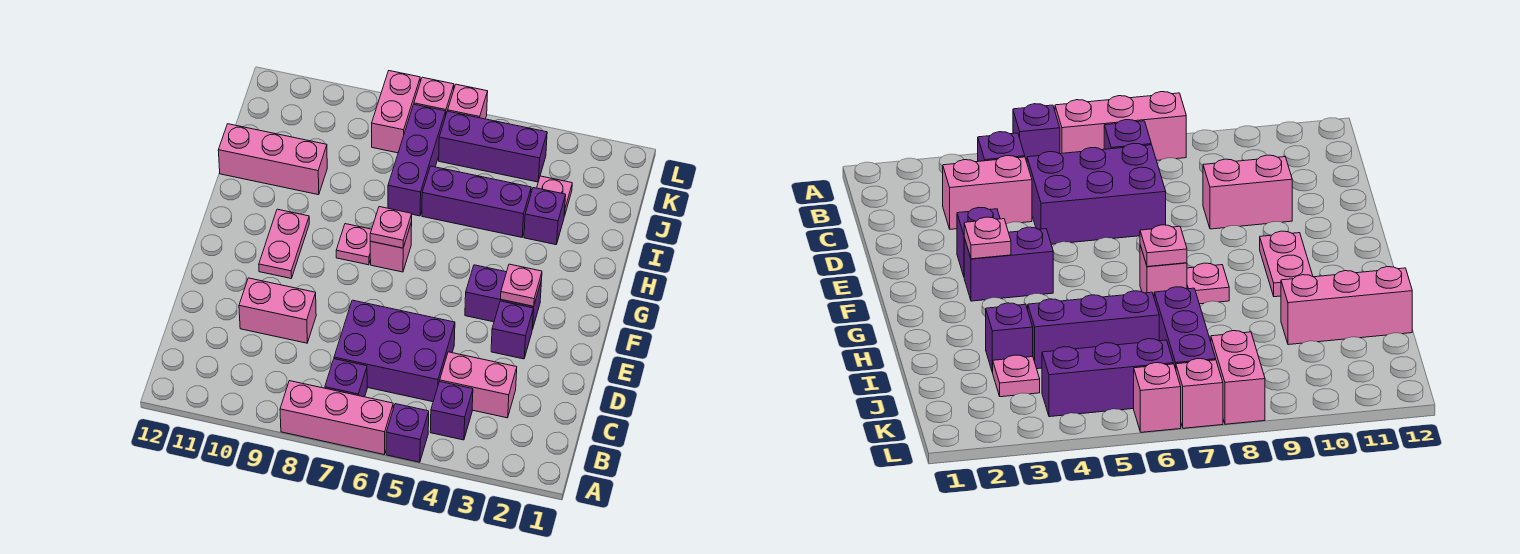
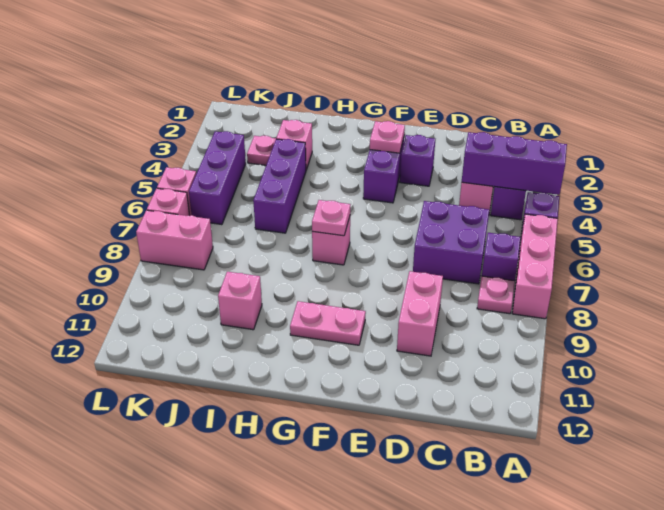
purple brick C5:D7 level 1 -> purple brick C6:D7 level 1
pink plate G8 level 1 -> pink plate B8 level 1
purple brick I3 level 1 -> pink brick I3 level 1
purple brick I7:K7 level 1 -> purple brick A4:C4 level 2
pink brick I10:I12 level 1 -> pink brick I10 level 1

